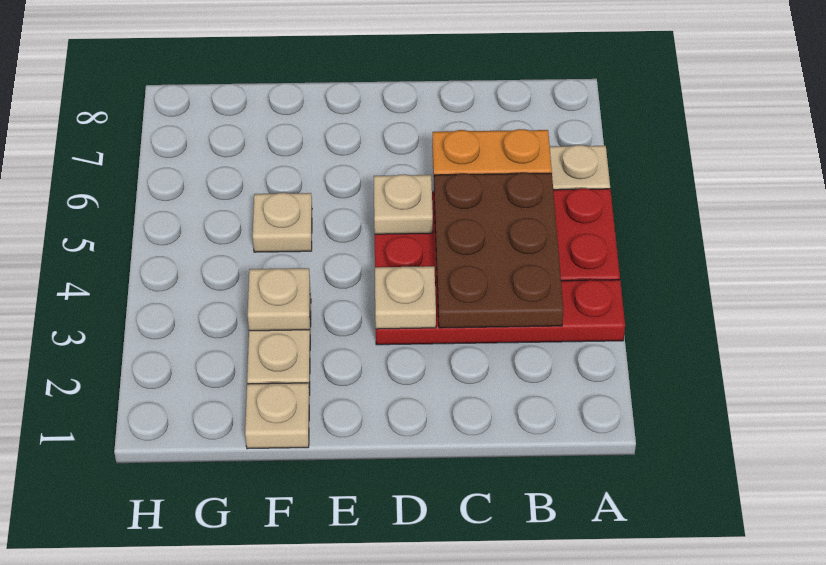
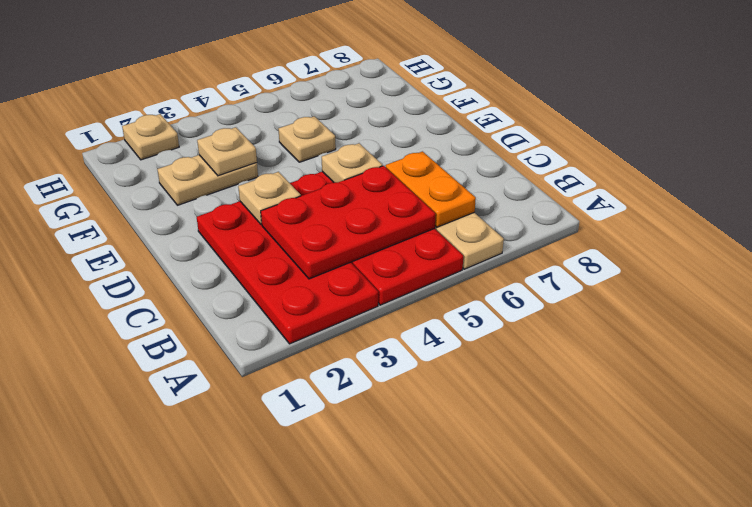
red plate A3:D3 level 1 -> red plate A2:D3 level 1
brown plate B3:C5 level 2 -> red plate B3:C5 level 2
tan plate F1 level 1 -> tan plate H2 level 1

